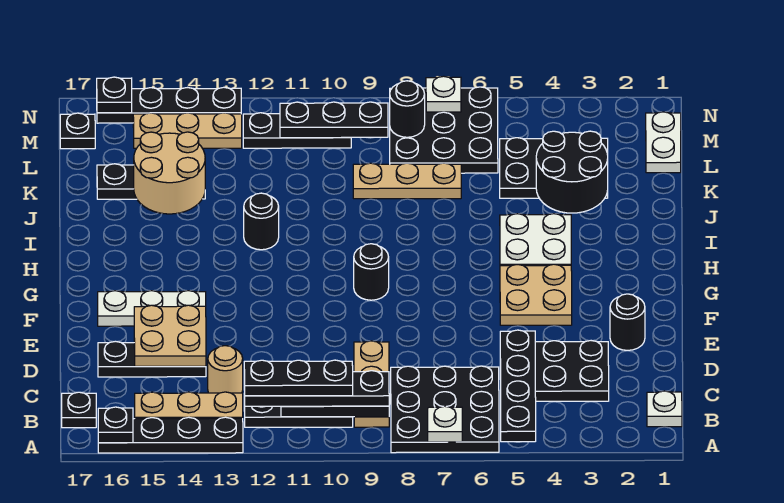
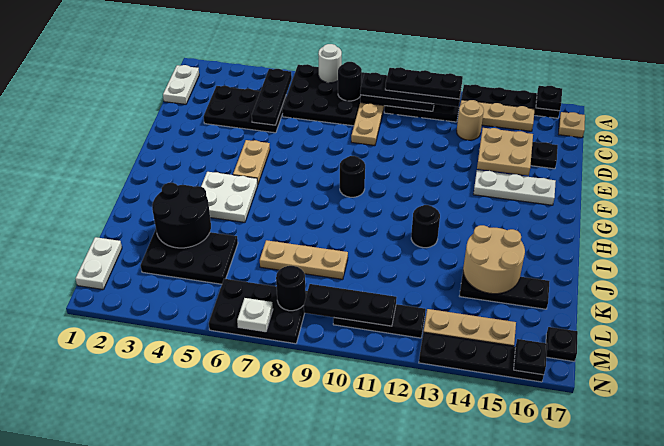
black plate A5:D5 level 2 -> black plate B5:D5 level 2
white plate A7 level 2 -> white round brick A7 level 2
white plate B1 level 1 -> white plate B1:C1 level 1
black plate B17 level 1 -> tan plate B17 level 1
black round brick E2 level 1 -> black round brick B8 level 2
tan plate F4:G5 level 1 -> tan plate F5:G5 level 1
black plate L6:N8 level 1 -> black plate M6:N8 level 1

